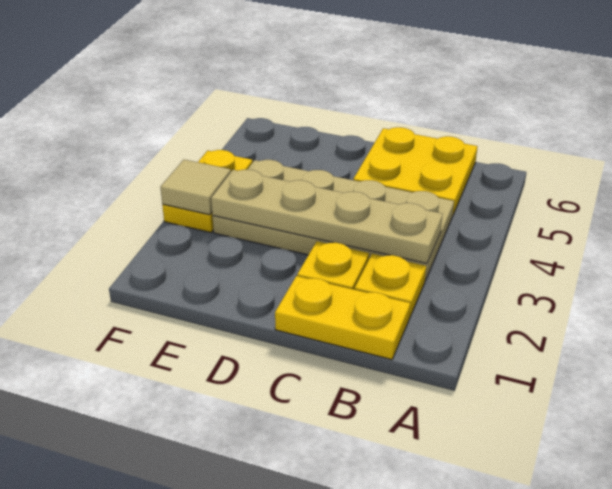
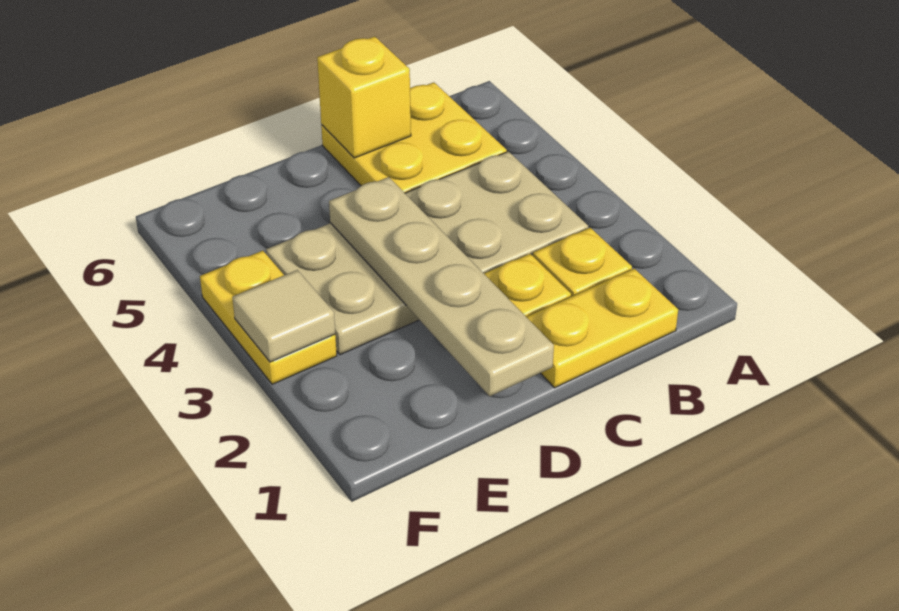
tan plate B3:E3 level 2 -> tan plate D1:D4 level 2
none -> yellow brick C6 level 2

